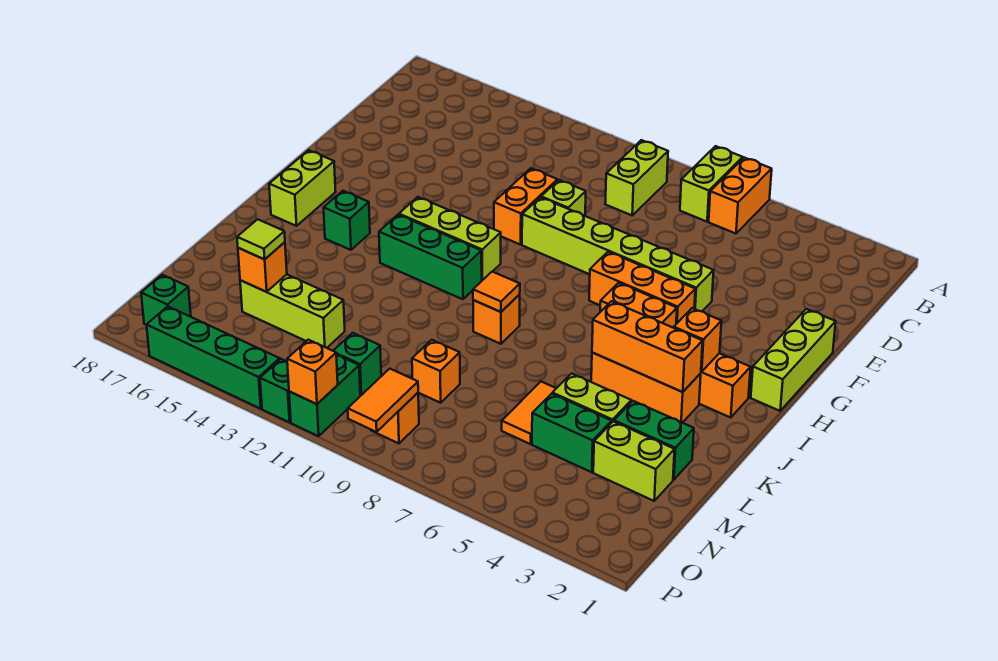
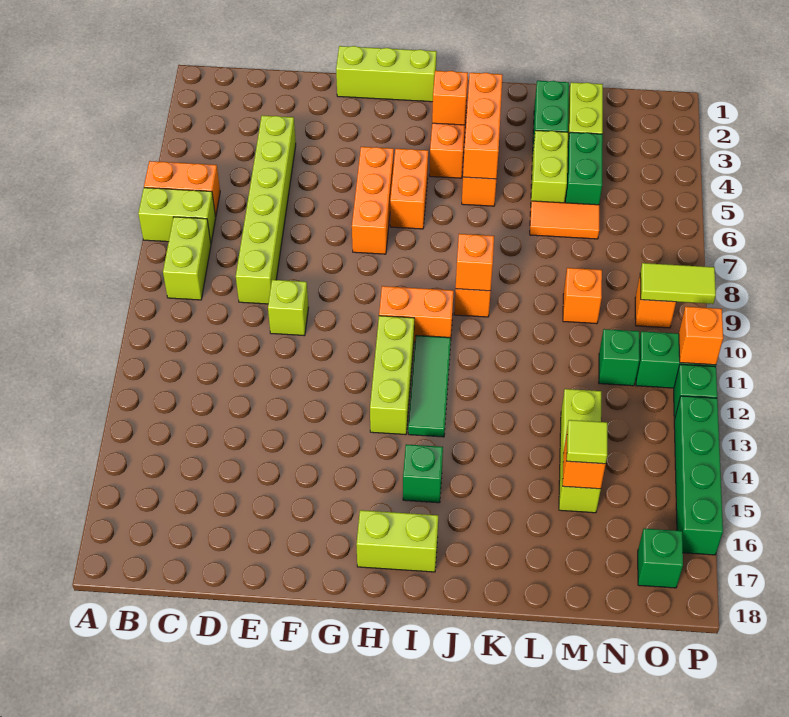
lime brick B9:C9 level 1 -> lime brick B8:B9 level 1
orange brick E11:F11 level 1 -> orange brick H10:I10 level 1
lime brick F5:F10 level 1 -> lime brick D4:D9 level 1
green brick I11:I13 level 1 -> green tile I11:I13 level 1
orange tile J9 level 2 -> orange brick J9 level 2
orange tile O9:P9 level 2 -> lime tile O9:P9 level 2

